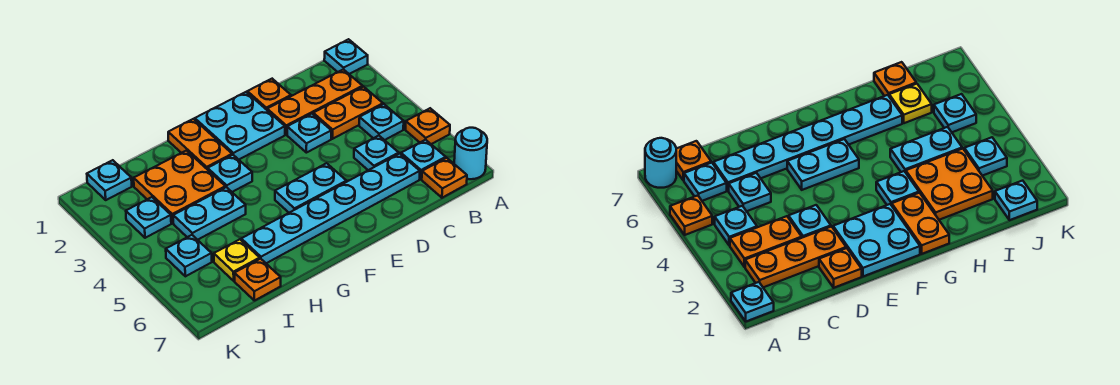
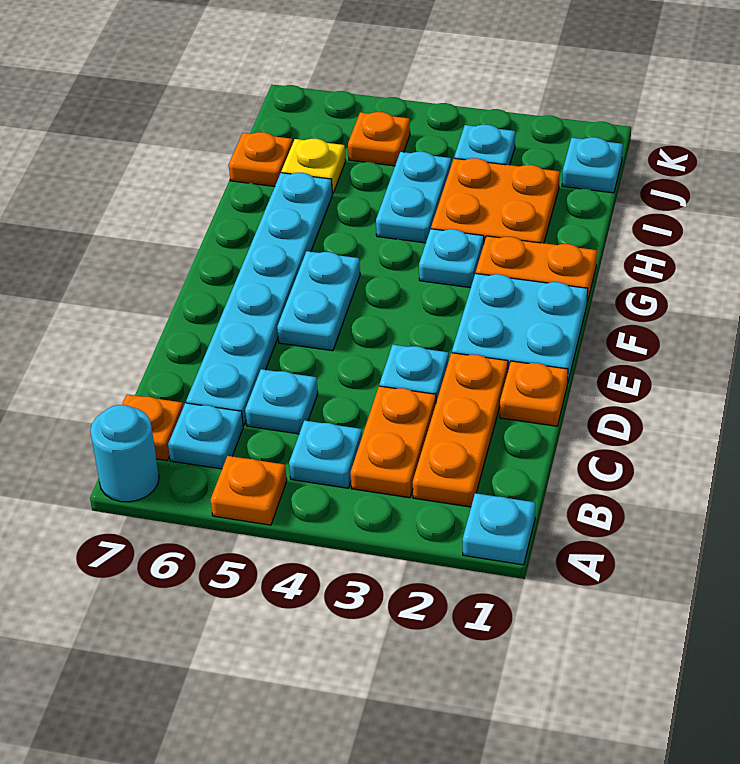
cyan plate J5 level 1 -> orange plate J5 level 1

